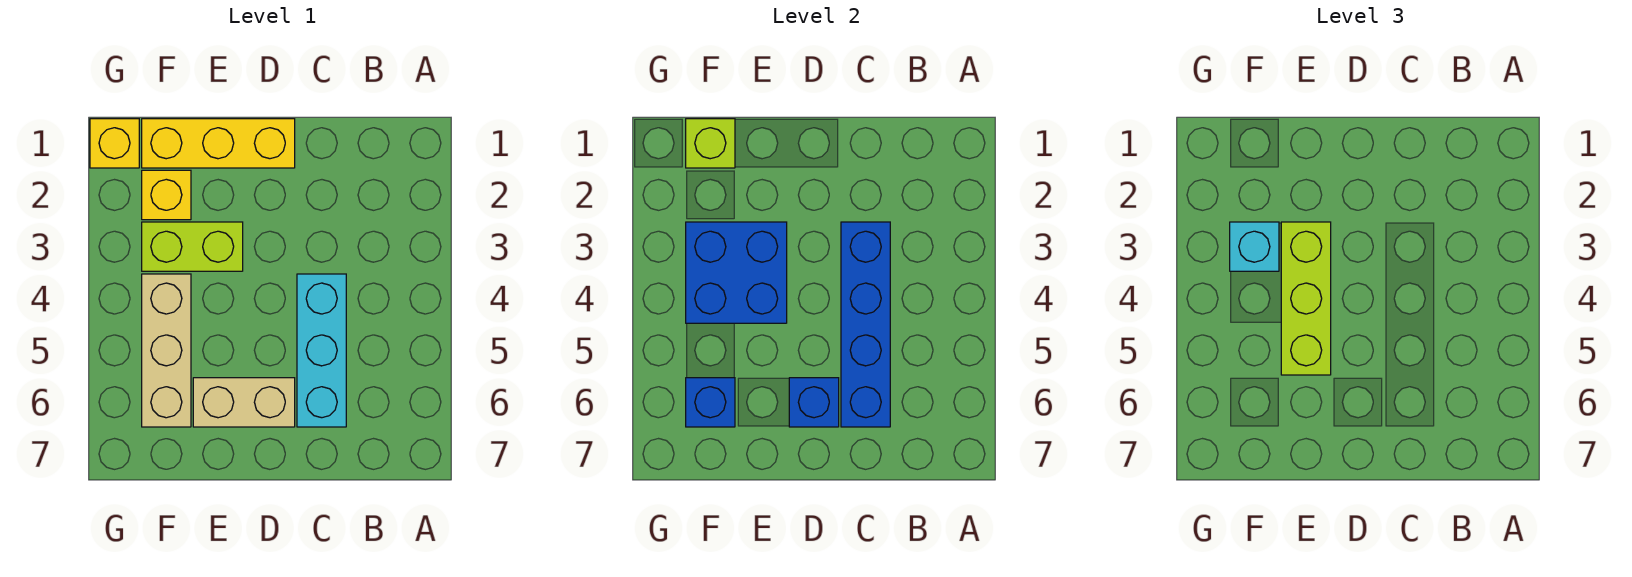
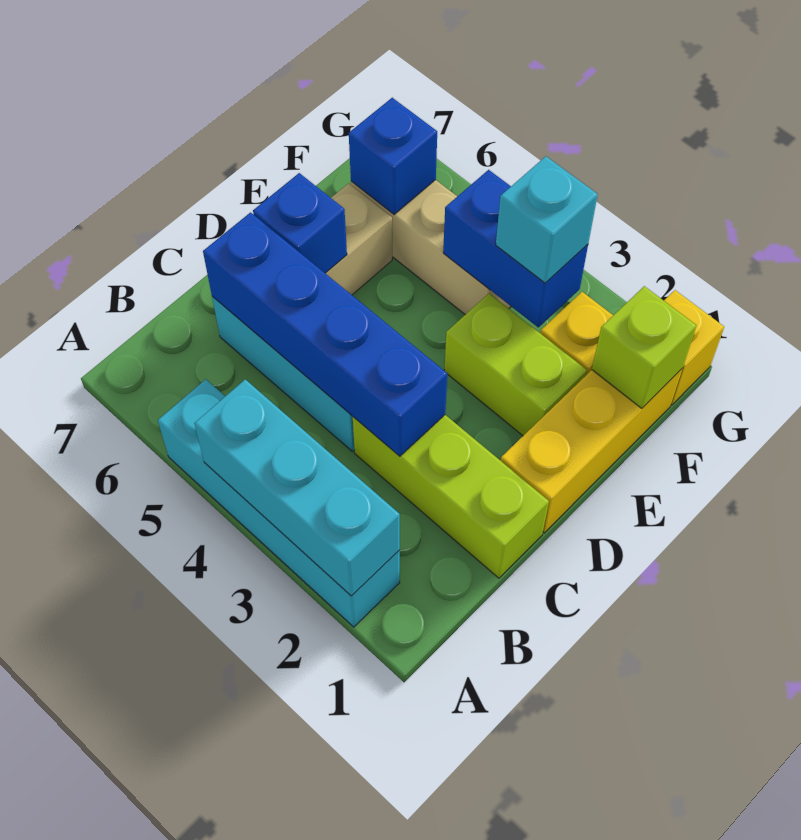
none -> cyan brick A2:A5 level 1
none -> cyan brick A2:A4 level 2
lime brick E3:F3 level 1 -> lime brick E2:E3 level 1
blue brick E3:F4 level 2 -> blue brick F3:F4 level 2
lime brick E3:E5 level 3 -> lime brick C1:C3 level 1

